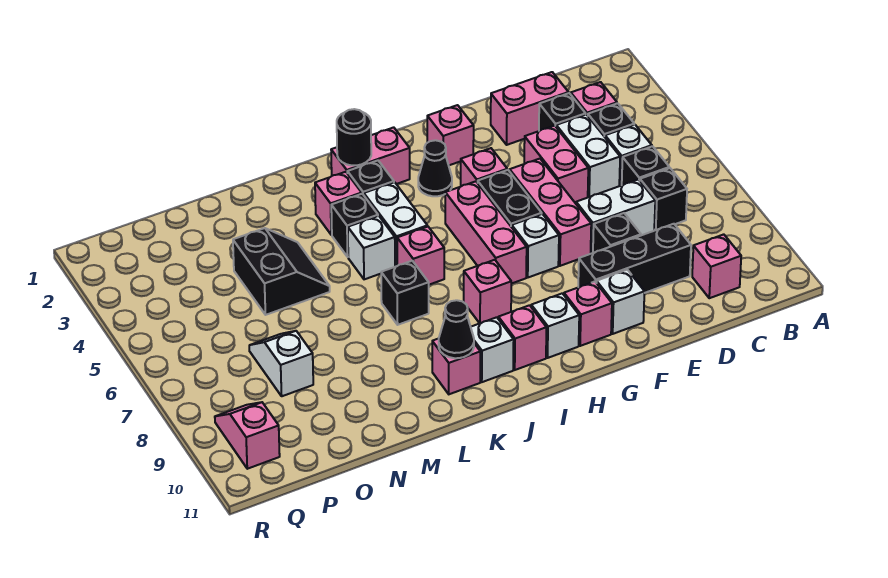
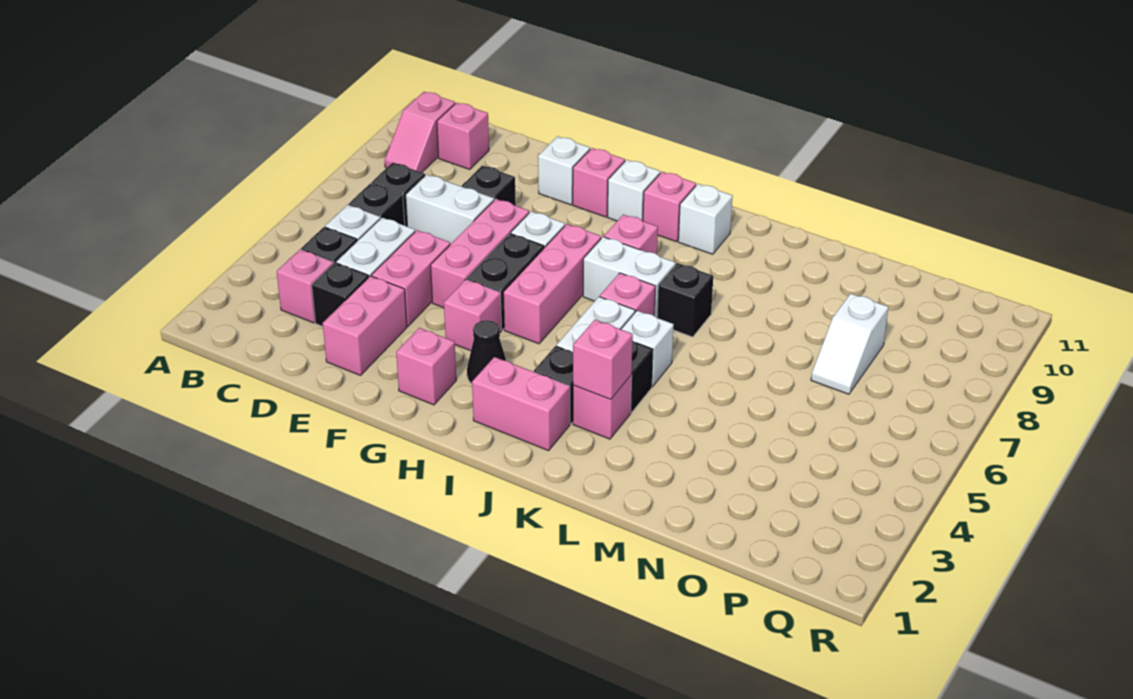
pink brick D2:E2 level 1 -> pink brick E2:E3 level 1
black brick D9:F9 level 1 -> none
none -> white brick I7:J7 level 1
black round brick J2 level 2 -> none
pink brick K10 level 1 -> pink brick K3 level 2
black cone K10 level 2 -> none
black slope M4:N5 level 1 top N -> none
pink slope Q9:Q10 level 1 top 10 -> pink slope B9:B10 level 1 top 10

